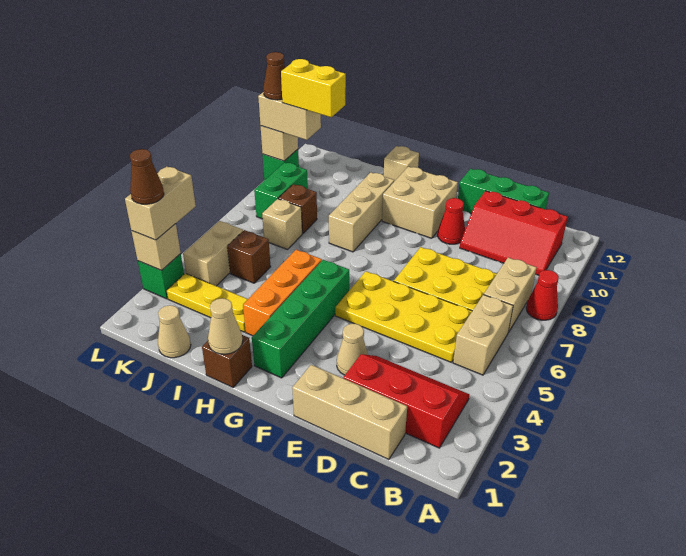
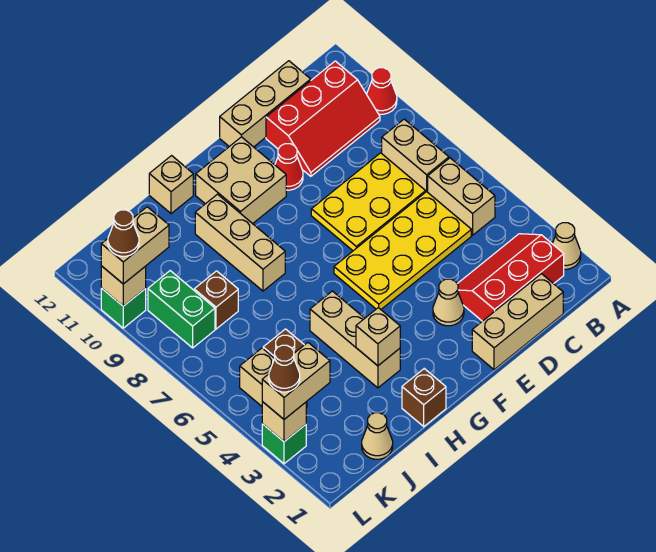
red cone A8 level 1 -> red cone A10 level 1
green brick C12:E12 level 1 -> tan brick C12:E12 level 1
green brick G2:G5 level 1 -> none
tan cone H1 level 2 -> tan cone A2 level 1
orange brick H3:H5 level 1 -> tan brick H3:H5 level 1
yellow plate I3:K3 level 1 -> none
tan brick J7 level 1 -> tan brick H3 level 2
yellow brick J10:K10 level 4 -> none
tan brick L3:L4 level 3 -> tan brick K3:L3 level 3

